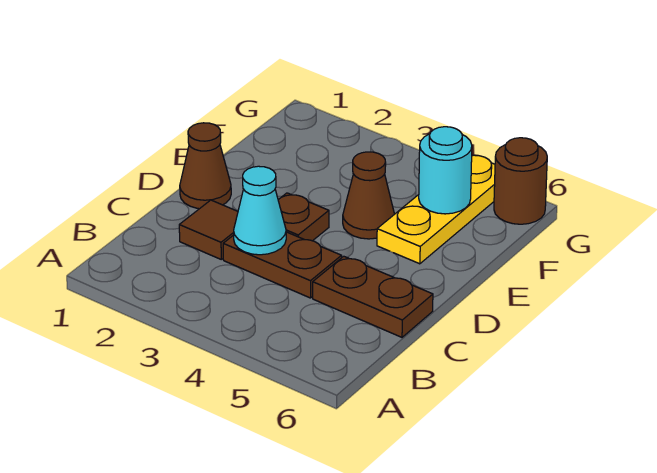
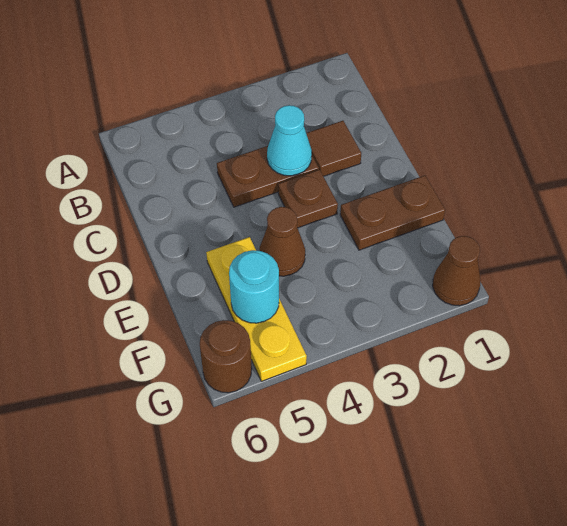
brown plate C5:C6 level 1 -> brown plate E1:E2 level 1
brown cone D1 level 1 -> brown cone G1 level 1

